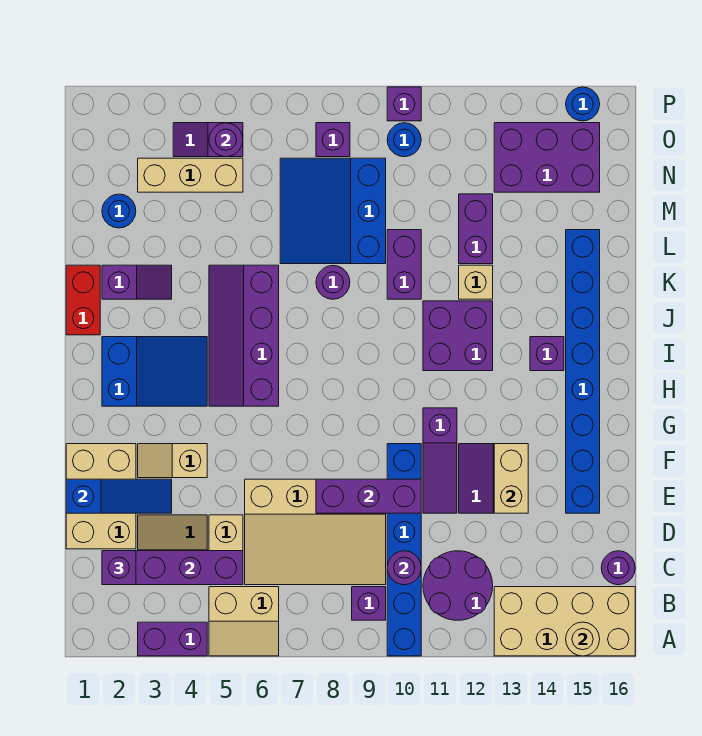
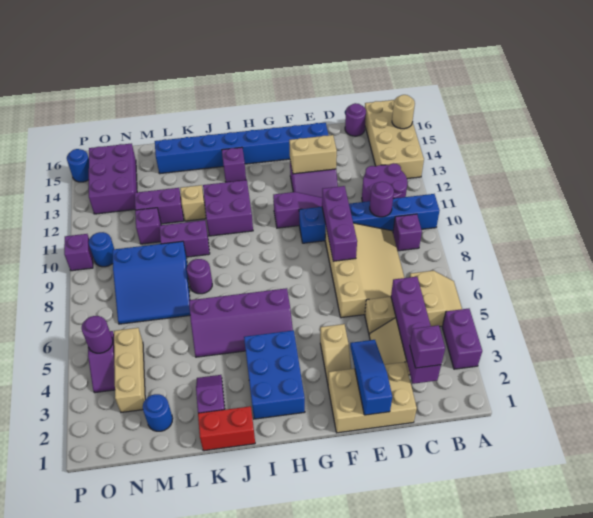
blue slope H2:I4 level 1 top 2 -> blue brick H2:I4 level 1
purple brick O8 level 1 -> purple brick M11 level 1

